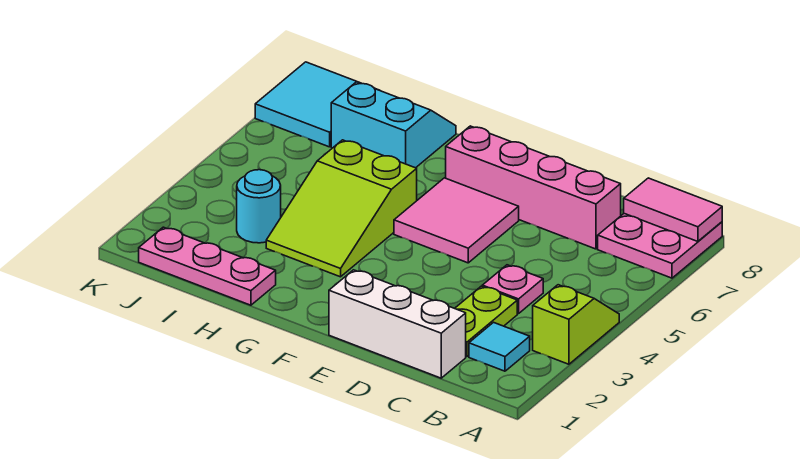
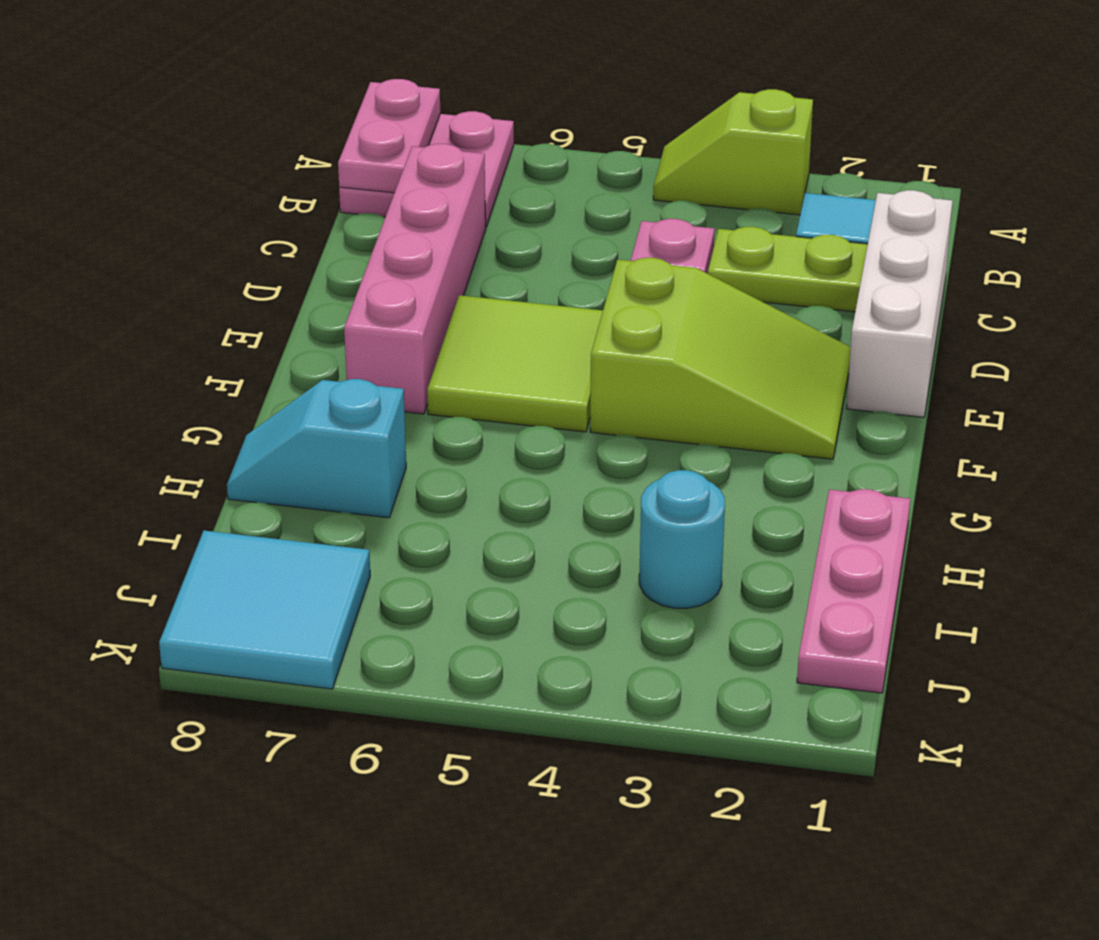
pink tile A8:B8 level 2 -> pink plate A8:B8 level 2
pink tile E5:F6 level 1 -> lime tile E5:F6 level 1
lime slope G3:H5 level 1 top 5 -> lime slope E2:F4 level 1 top 4
cyan slope H7:I8 level 1 top 7 -> cyan slope H7:H8 level 1 top 7

